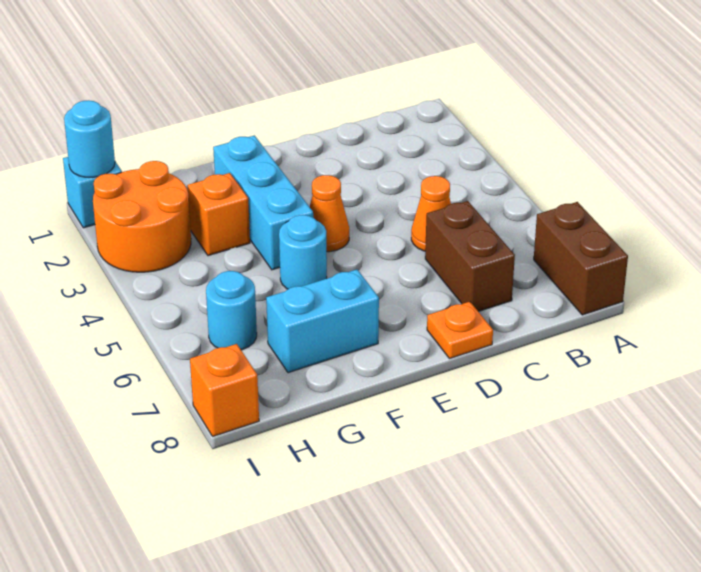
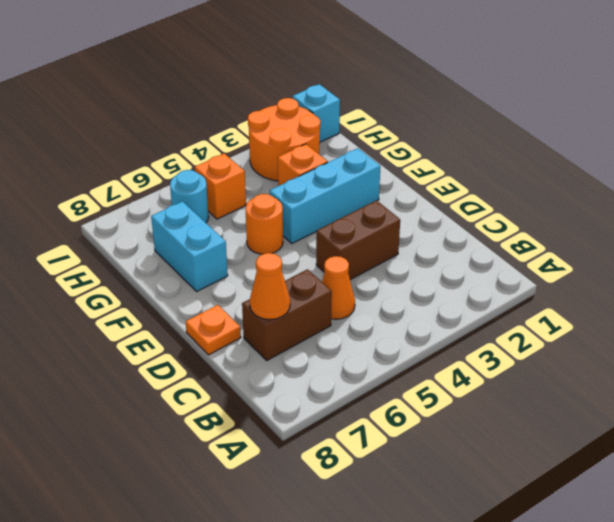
brown brick A7:A8 level 1 -> brown brick D3:D4 level 1
orange cone E4 level 1 -> orange cone C7 level 2
cyan round brick F5 level 1 -> orange round brick F5 level 1
cyan round brick I1 level 2 -> none
orange brick I8 level 1 -> orange brick H5 level 1

